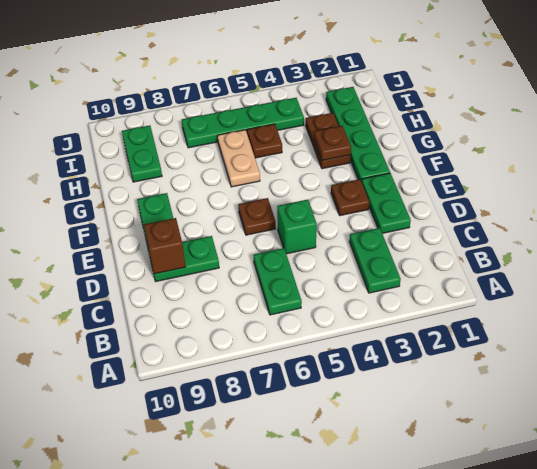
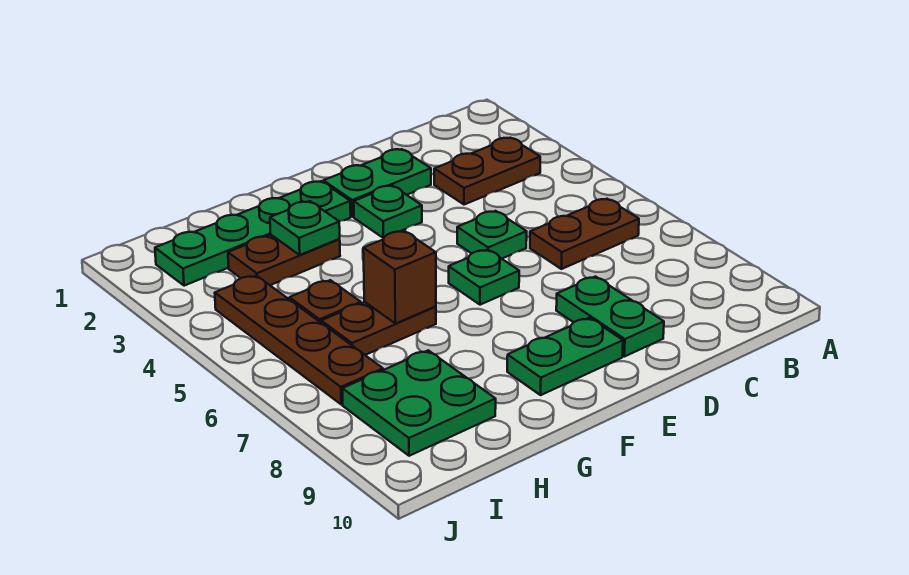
green plate B3:C3 level 1 -> brown plate B3:C3 level 1
green plate B6:C6 level 1 -> brown plate B6:C6 level 1
green brick D5 level 1 -> green plate D5 level 1
brown brick D9 level 2 -> brown brick G6 level 2
brown plate E3 level 1 -> green plate E3 level 1
brown plate E6 level 1 -> green plate E6 level 1
brown plate G3 level 2 -> green plate G3 level 2
tan plate G6:H6 level 1 -> brown plate G6:H6 level 1
green plate H9:I9 level 1 -> green plate H8:I9 level 1
green plate I4:I7 level 1 -> brown plate I4:I7 level 1

